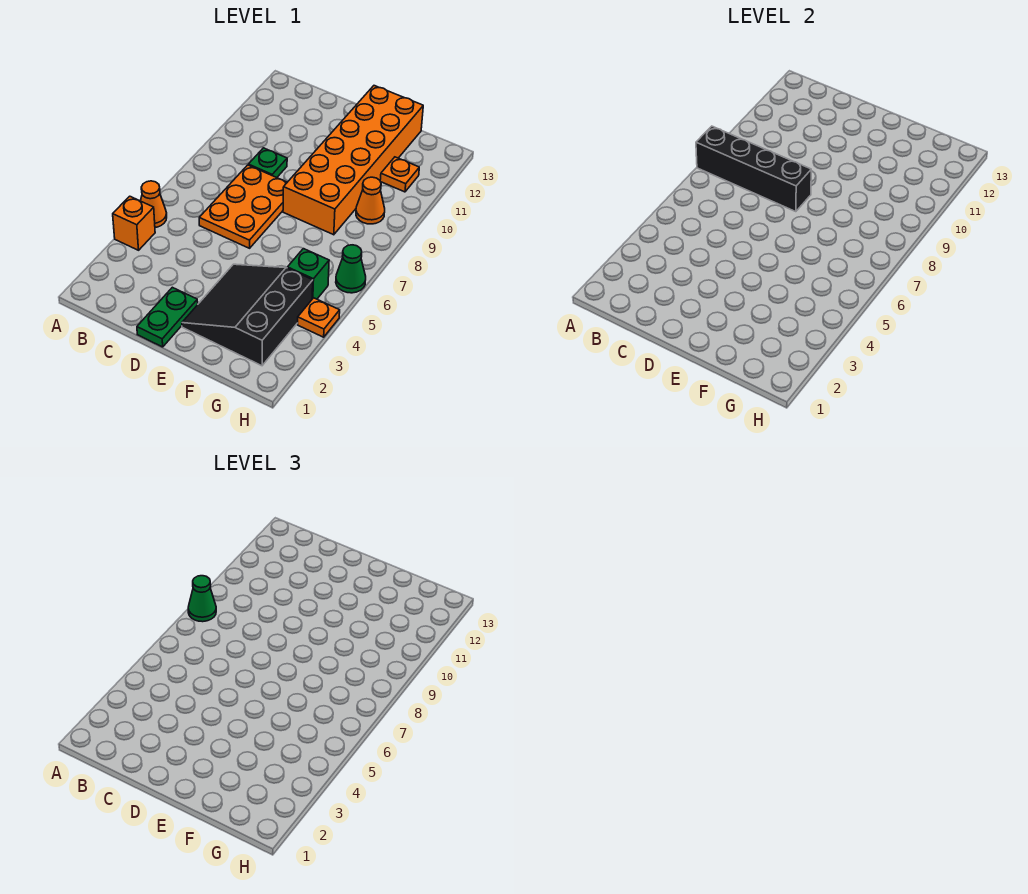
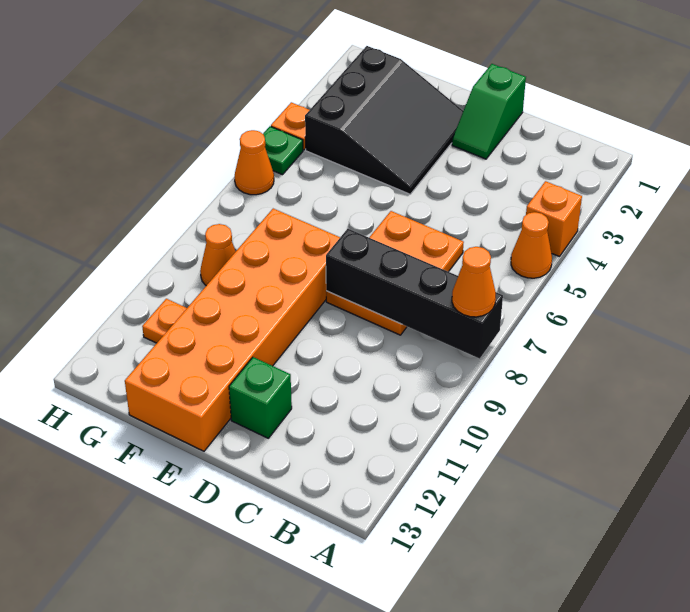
green cone A8 level 3 -> orange cone A8 level 3
green plate C9 level 1 -> green plate H5 level 1
green plate D1:D2 level 1 -> green slope D1:D2 level 1 top 1
green brick G5 level 1 -> green brick D12 level 1
green cone H6 level 1 -> orange cone H6 level 1

